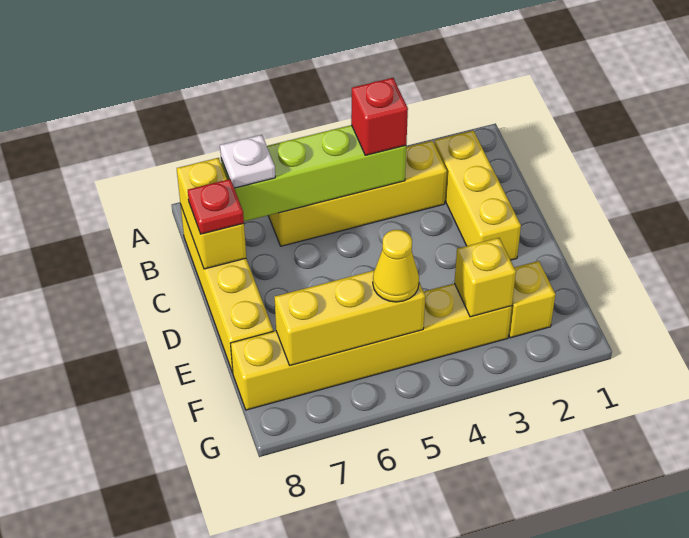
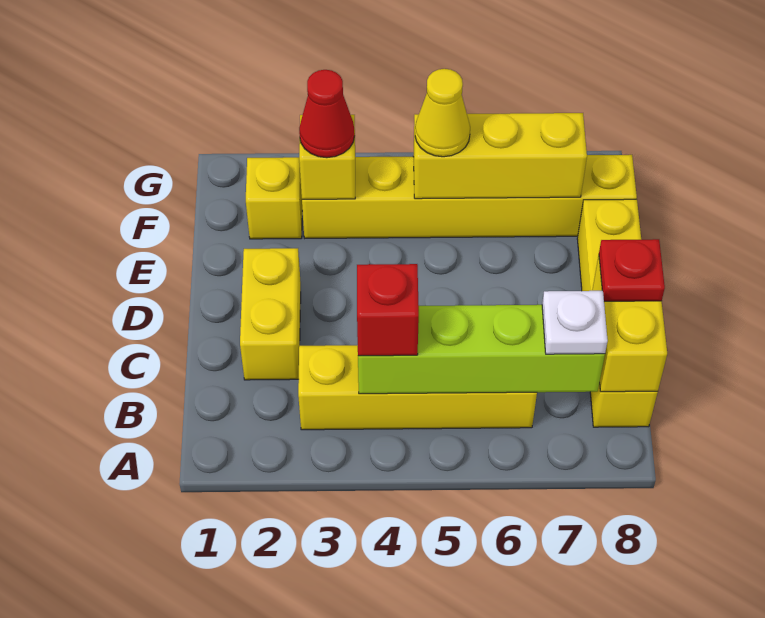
yellow brick B2:D2 level 1 -> yellow brick C2:D2 level 1
none -> red cone F3 level 3

